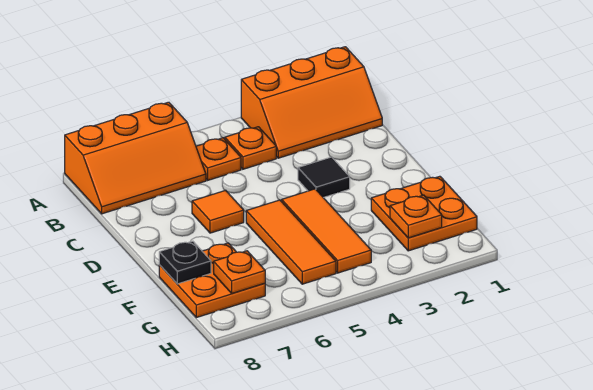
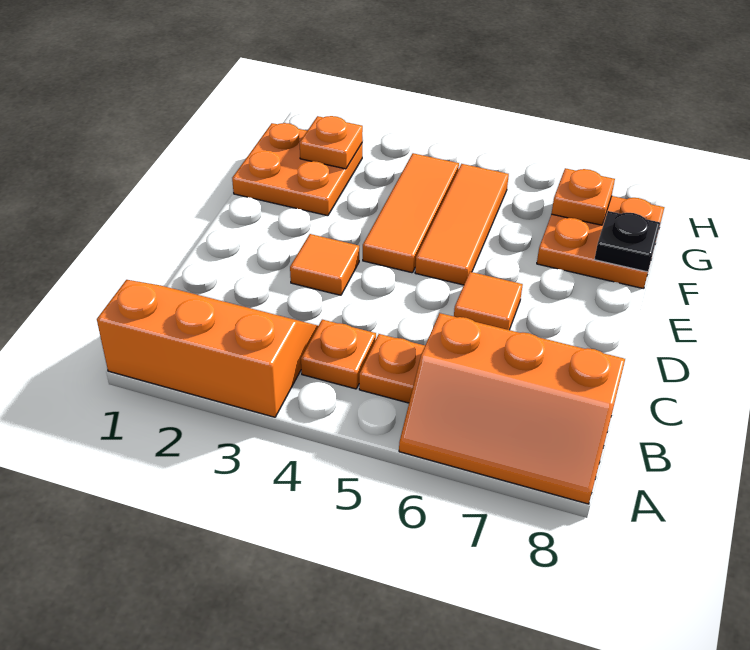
orange slope A6:B8 level 1 top A -> orange slope A6:B8 level 1 top B
black tile D3 level 1 -> orange tile D3 level 1

